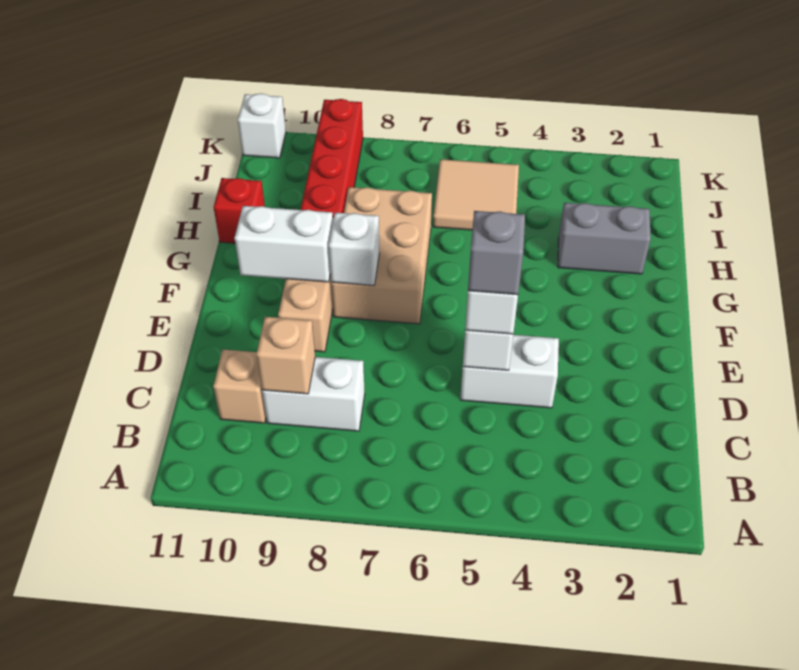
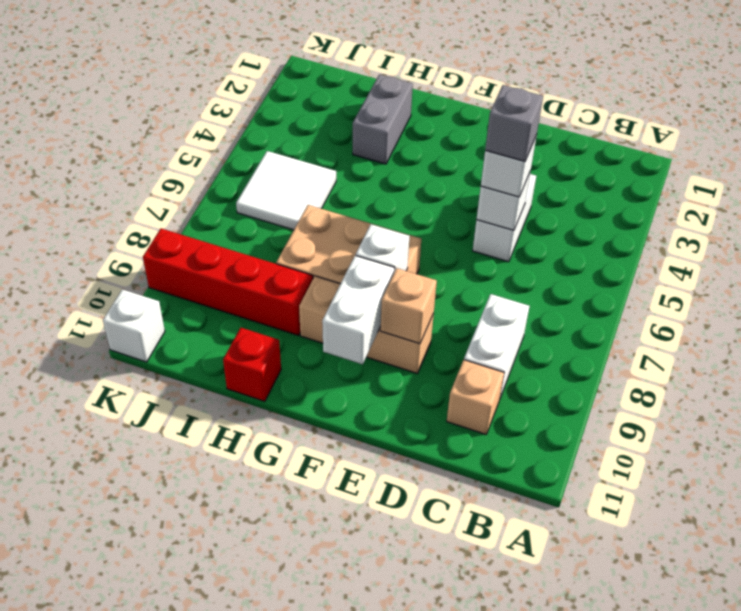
tan brick C9 level 2 -> tan brick E9 level 2
tan tile I5:J6 level 1 -> white tile I5:J6 level 1

